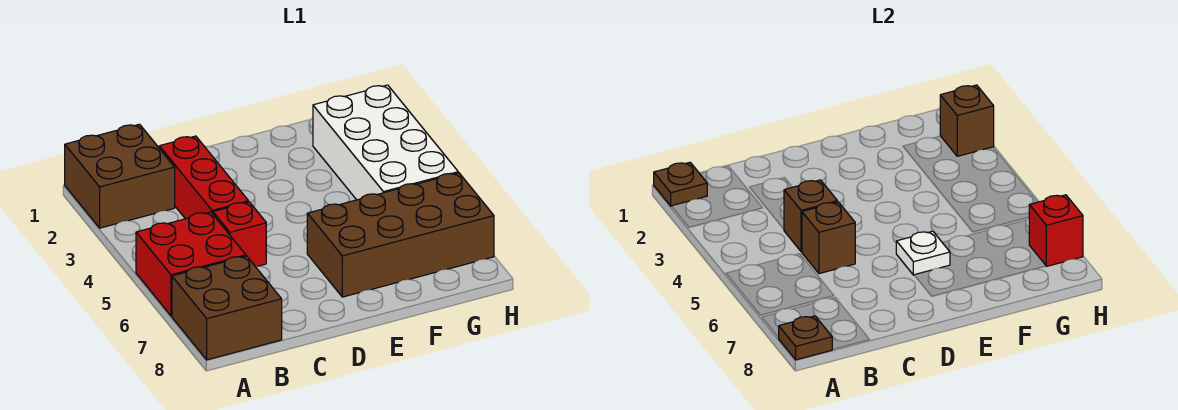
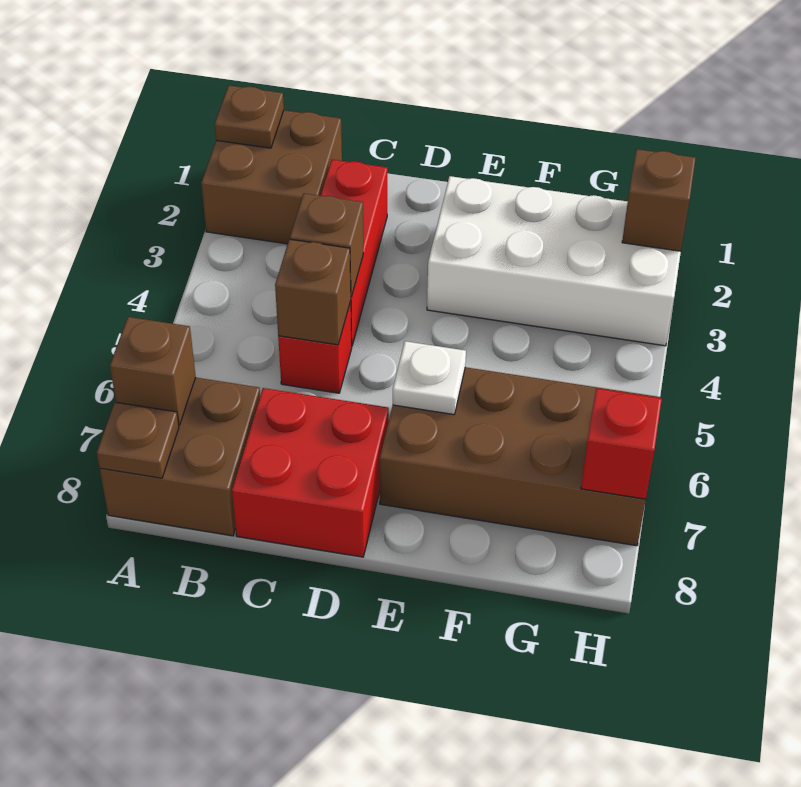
red brick A5:B6 level 1 -> red brick C7:D8 level 1
none -> brown brick A7 level 2
white brick G2:H5 level 1 -> white brick E2:H3 level 1

